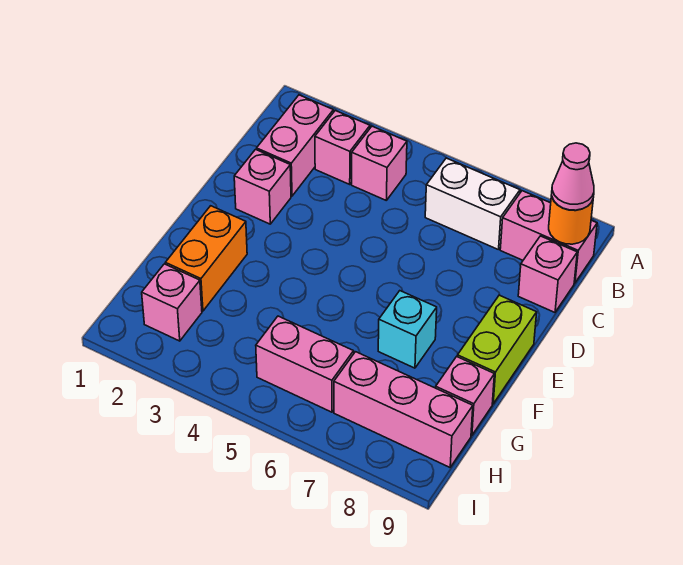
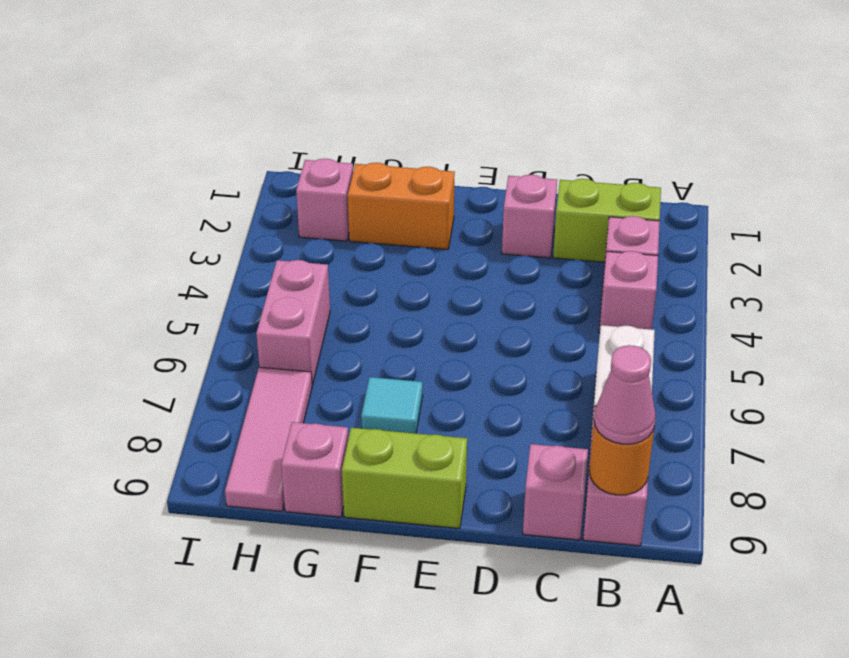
pink brick B2:C2 level 1 -> lime brick B2:C2 level 1
cyan brick F7 level 1 -> cyan tile F7 level 1
pink brick H7:H9 level 1 -> pink tile H7:H9 level 1

